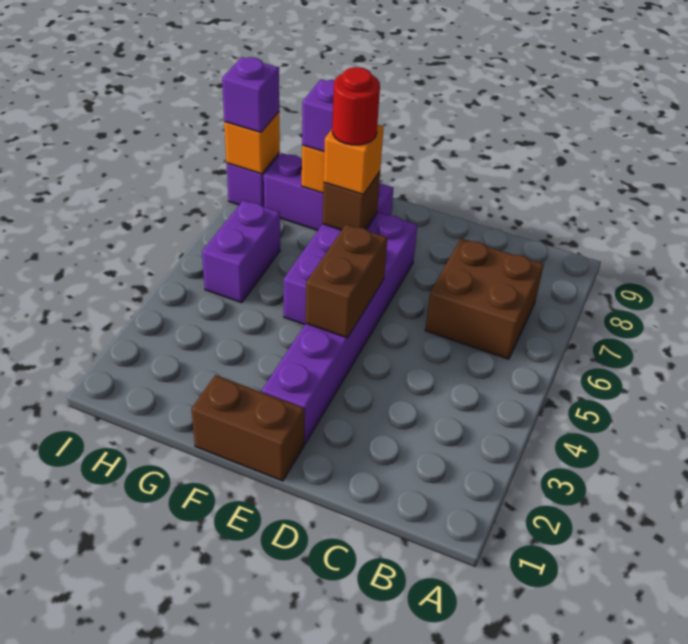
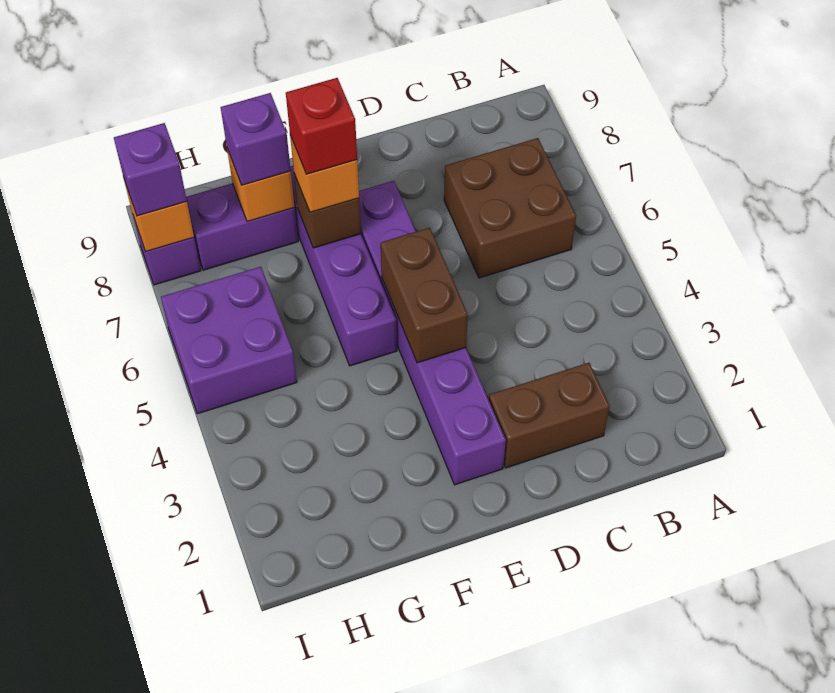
brown brick E1:F1 level 1 -> brown brick C2:D2 level 1
red round brick F7 level 4 -> red brick F7 level 4
purple brick H5:H6 level 1 -> purple brick H5:I6 level 1

